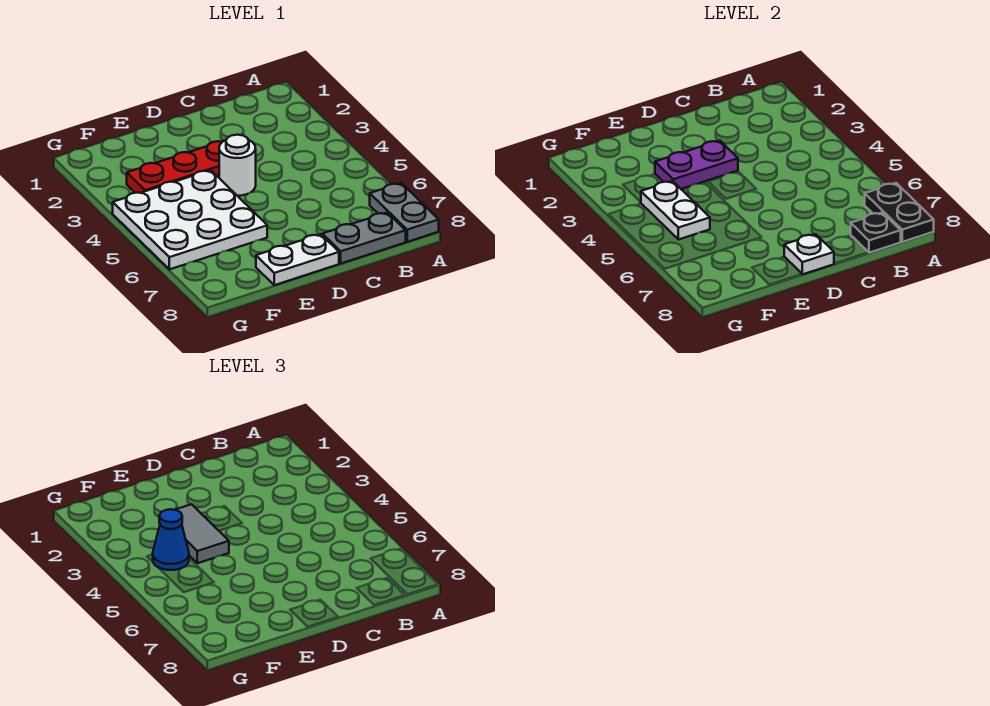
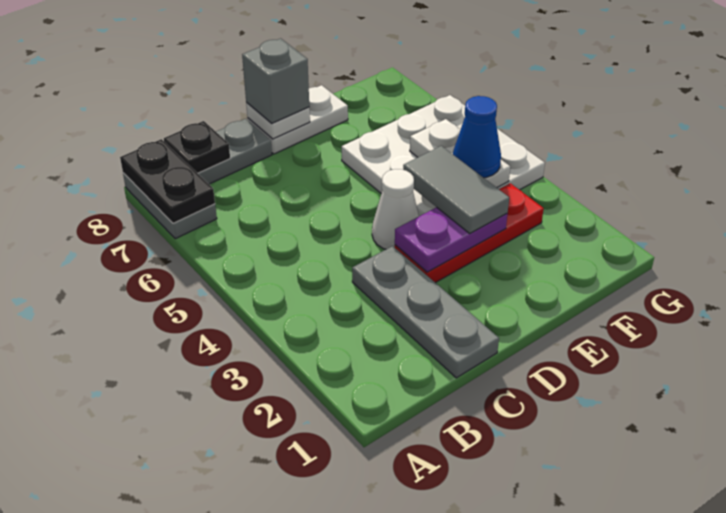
none -> grey plate C1:C3 level 1
white round brick D4 level 1 -> white cone D4 level 1
none -> grey brick D8 level 3

